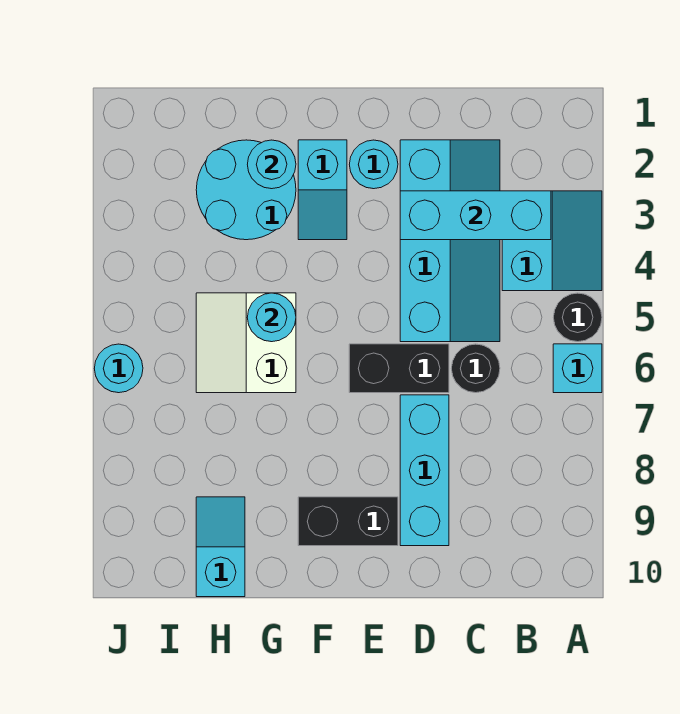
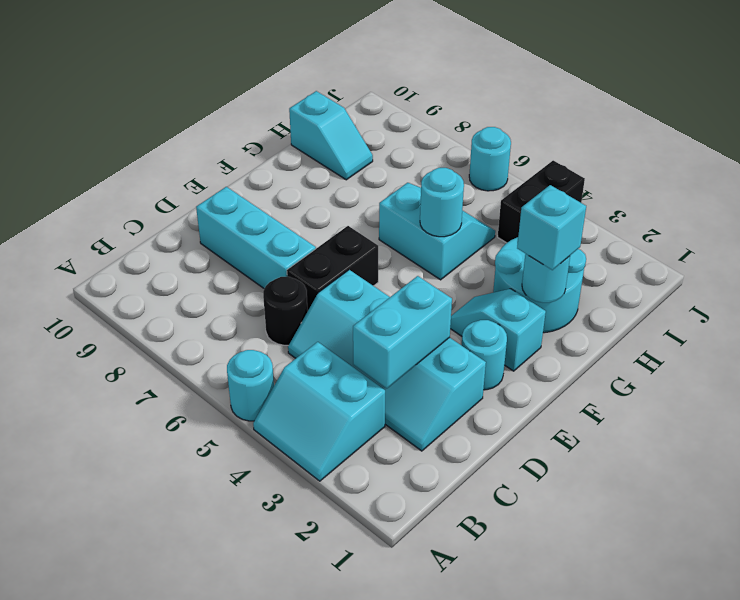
black round brick A5 level 1 -> cyan round brick A5 level 1
cyan brick A6 level 1 -> cyan brick G2 level 3
cyan brick B3:D3 level 2 -> cyan brick C3:D3 level 2
black brick E9:F9 level 1 -> black brick I4:J4 level 1
white slope G5:H6 level 1 top G -> cyan slope G5:H6 level 1 top G

